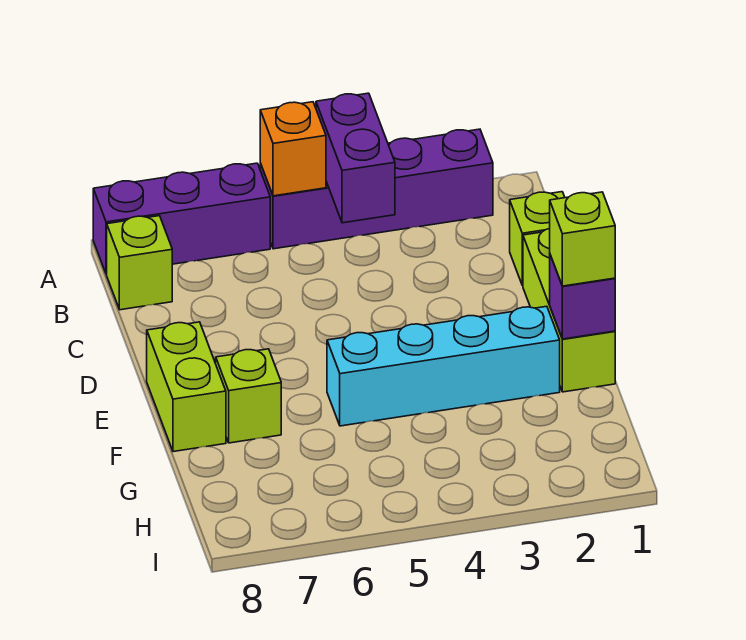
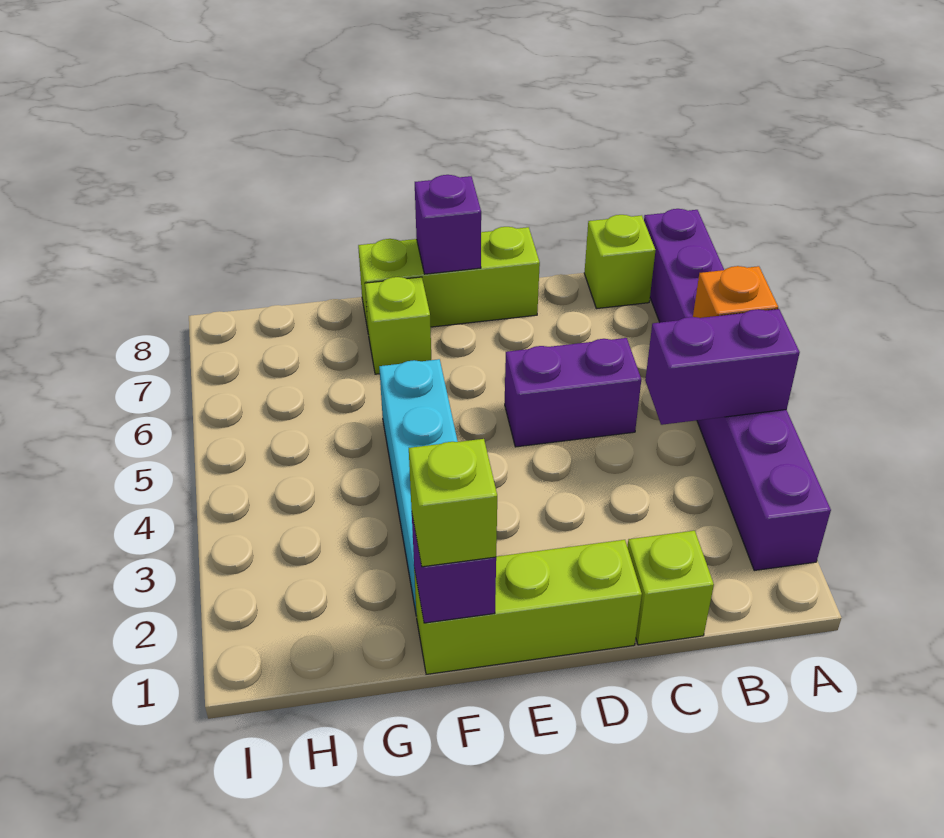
none -> purple brick C5:D5 level 1
lime brick E8:F8 level 1 -> lime brick D8:F8 level 1
none -> purple brick E8 level 2

